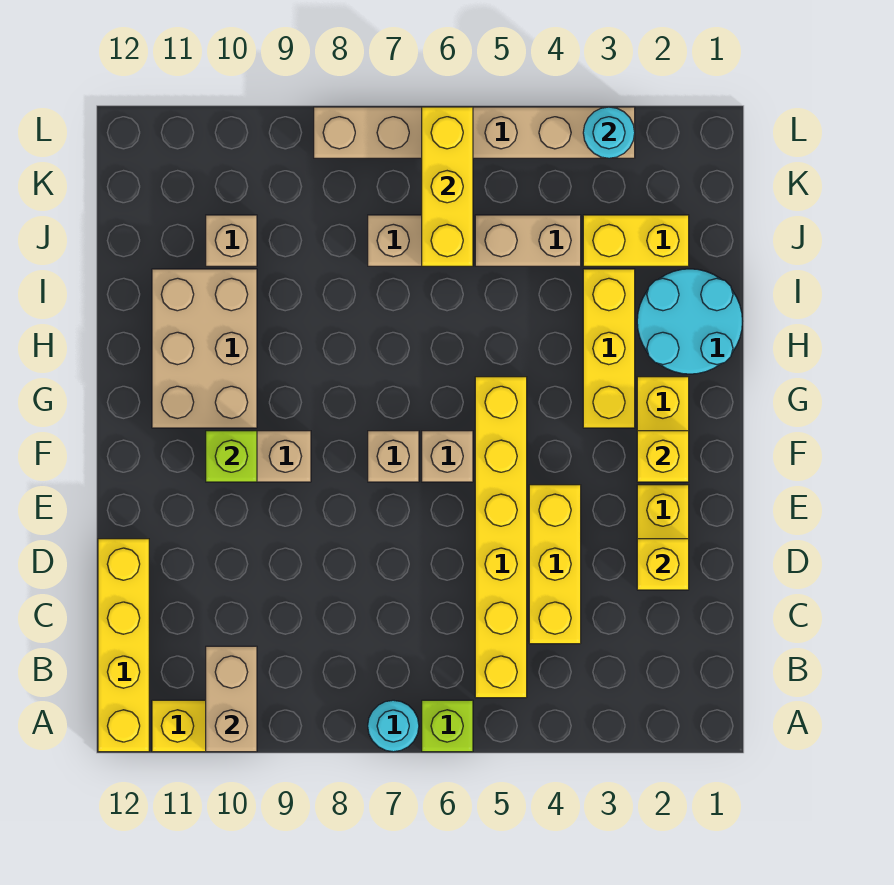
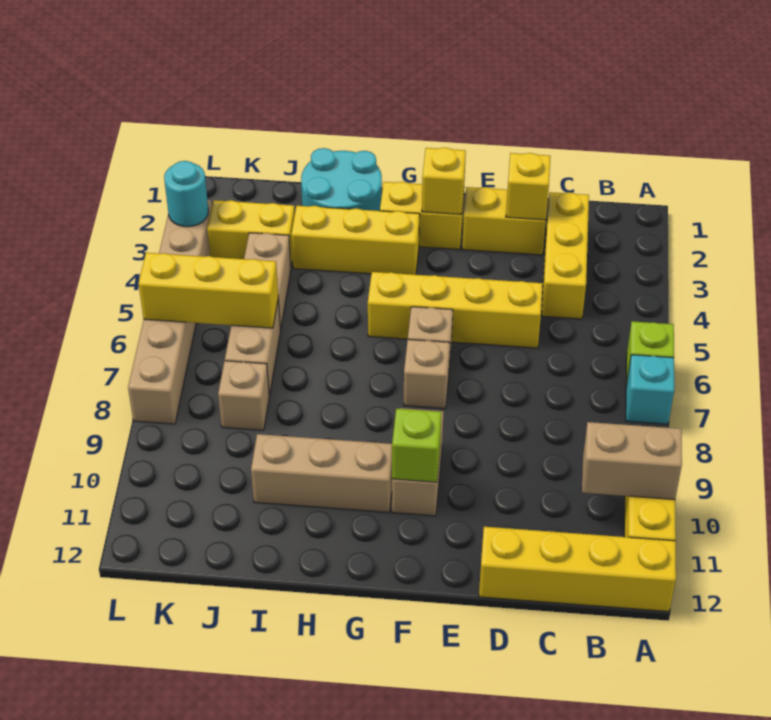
cyan round brick A7 level 1 -> cyan brick A7 level 1
yellow brick B5:G5 level 1 -> yellow brick D5:G5 level 1
yellow brick C4:E4 level 1 -> yellow brick C2:C4 level 1
tan brick G10:I11 level 1 -> tan brick G10:I10 level 1
yellow brick J2:J3 level 1 -> yellow brick J3:K3 level 1
tan brick J10 level 1 -> tan brick J8 level 1

